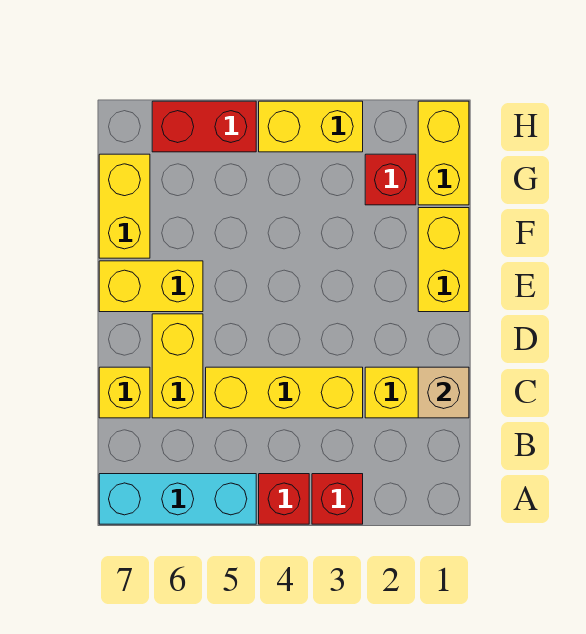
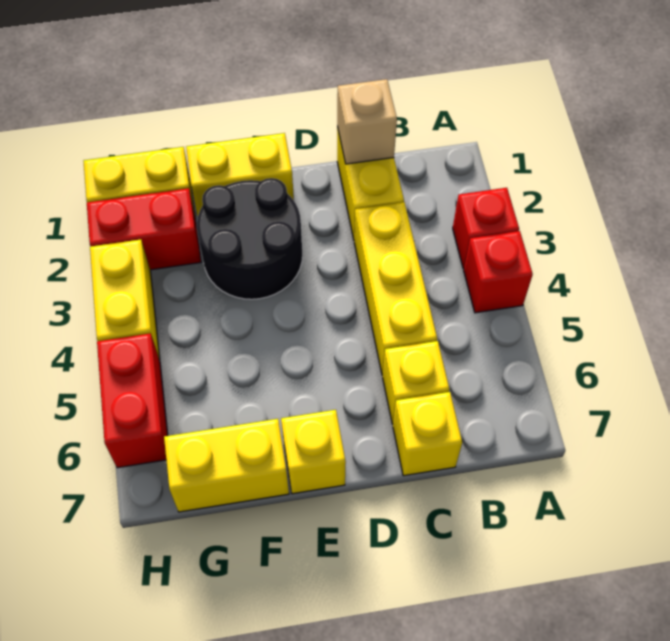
cyan brick A5:A7 level 1 -> none
yellow brick C6:D6 level 1 -> yellow brick C6 level 1
none -> black round brick E2:F3 level 1
yellow brick E6:E7 level 1 -> yellow brick E7 level 1
red brick G2 level 1 -> red brick G2:H2 level 1

